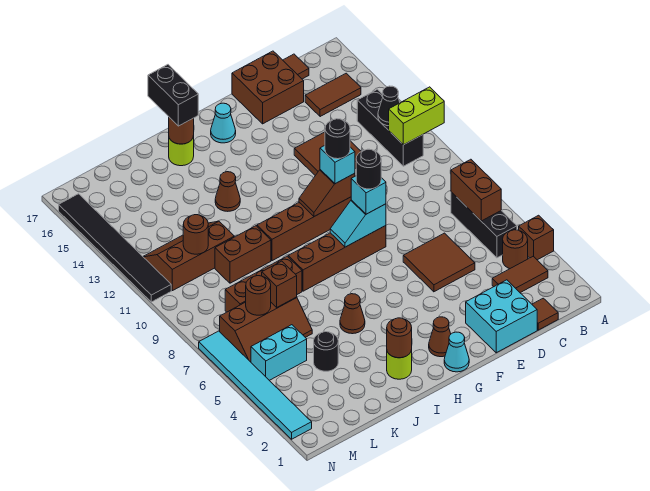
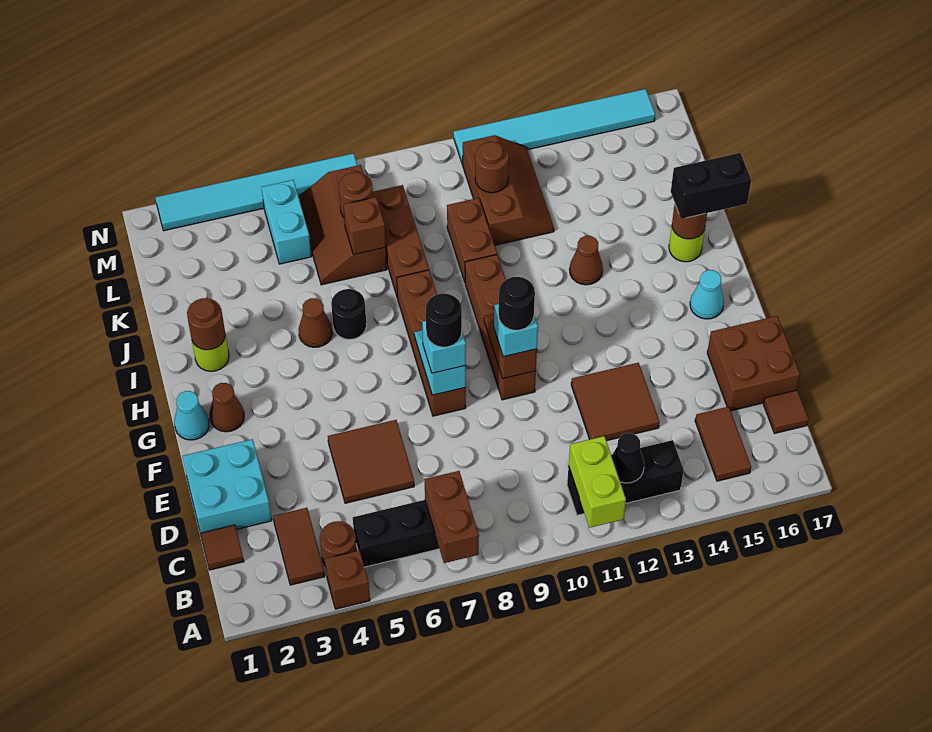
brown brick B6:B7 level 2 -> brown brick A7:B7 level 2
black round brick K4 level 1 -> black round brick I6 level 1
black tile N11:N16 level 1 -> cyan tile N11:N16 level 1

